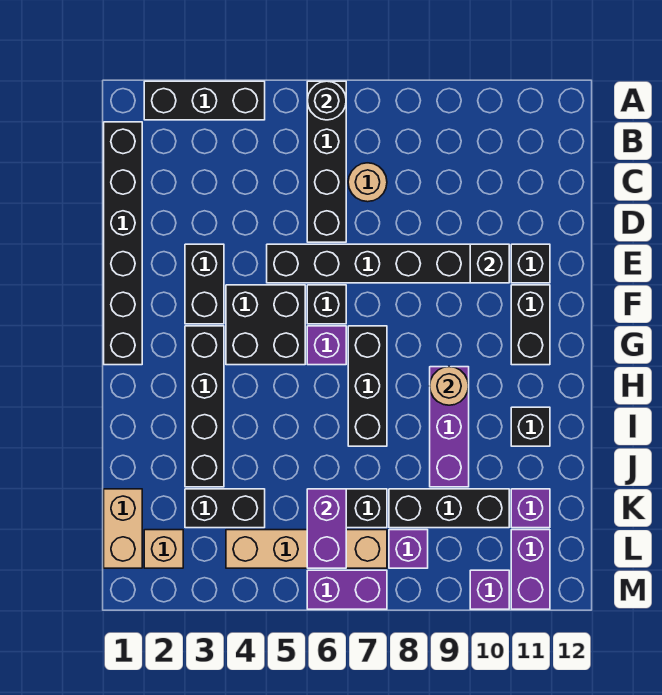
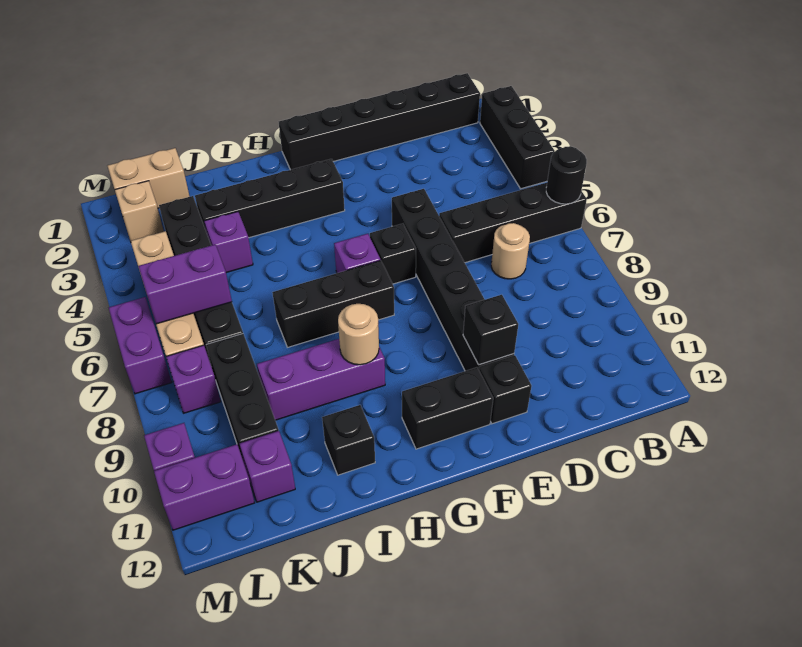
black brick E3:F3 level 1 -> none
black brick F4:G5 level 1 -> none
none -> purple brick J4 level 1

